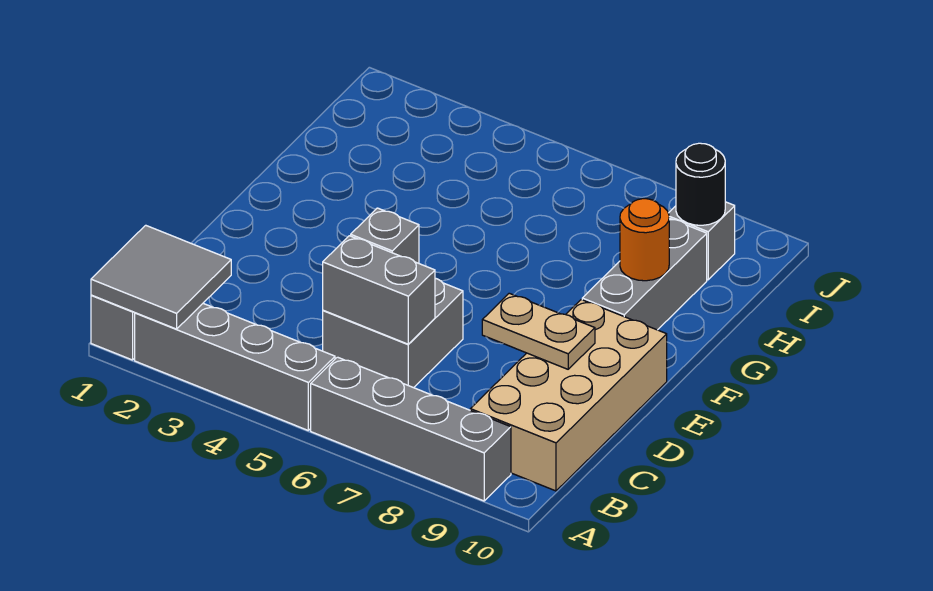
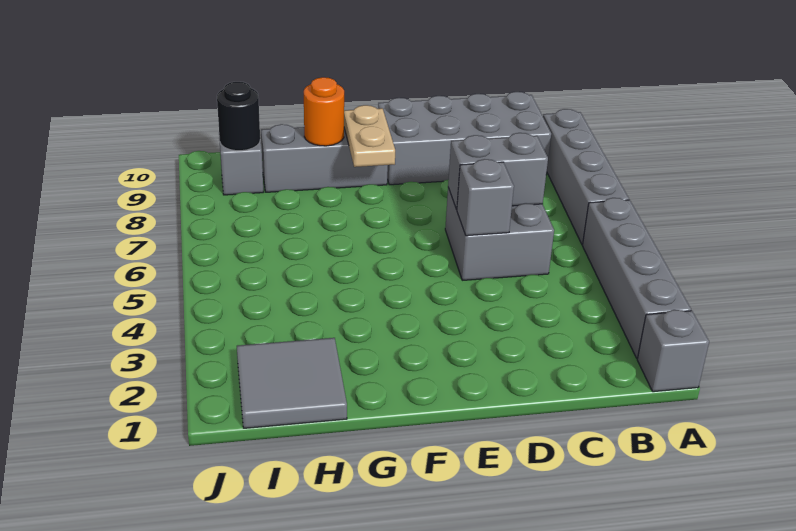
grey tile A1:B2 level 2 -> grey tile H1:I2 level 1
tan brick B9:E10 level 1 -> grey brick B9:E10 level 1
grey brick C5:C6 level 2 -> grey brick C6:D6 level 2
tan plate D8:D9 level 2 -> tan plate F8:F9 level 2

